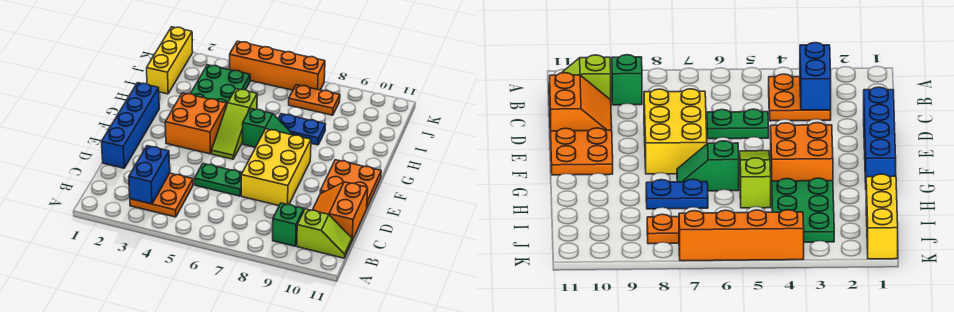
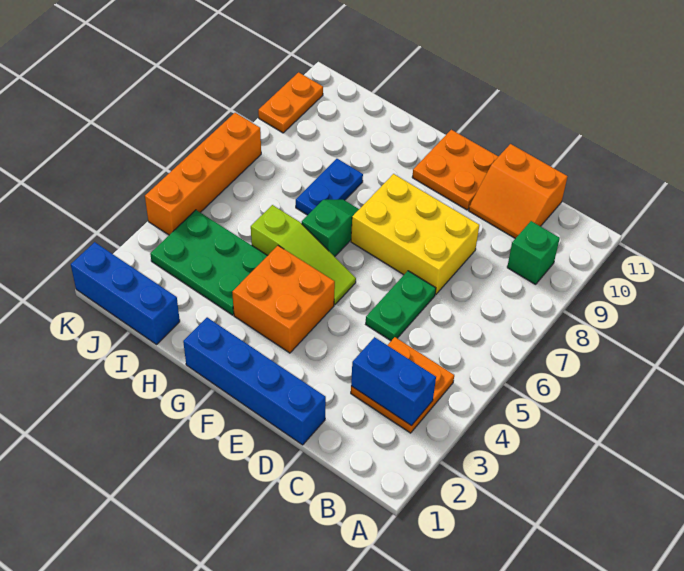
lime slope B10:B11 level 1 top 10 -> none
yellow brick I1:K1 level 1 -> blue brick I1:K1 level 1
orange plate J7:J8 level 1 -> orange plate K9:K10 level 1

